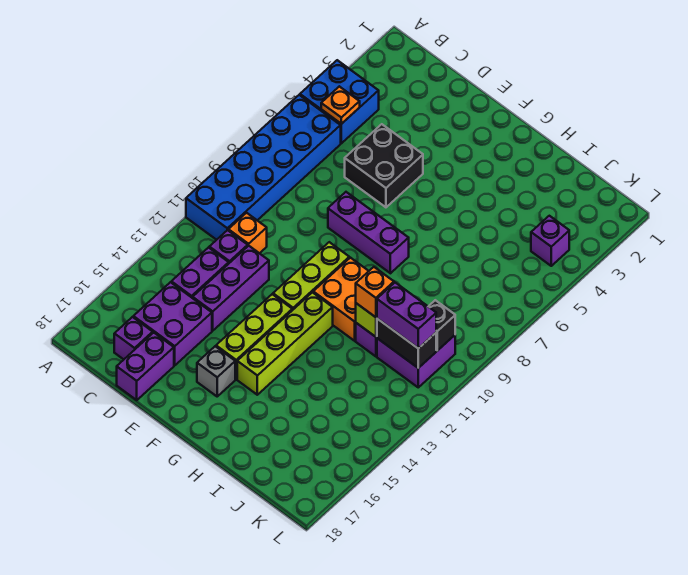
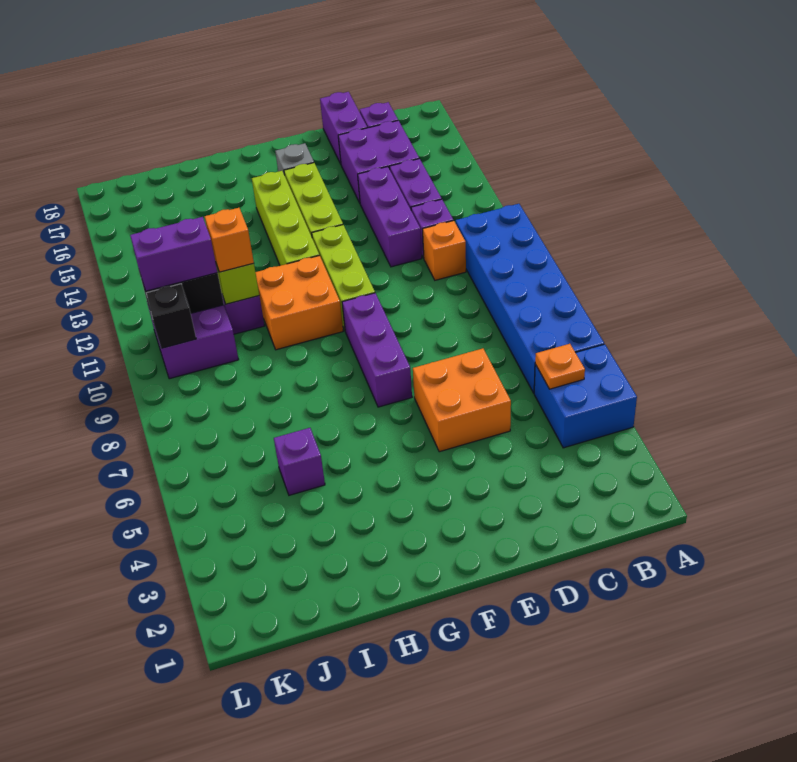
black brick D5:E6 level 1 -> orange brick D5:E6 level 1
purple brick E8:G8 level 1 -> purple brick F7:F9 level 1
purple brick K4 level 1 -> purple brick I5 level 1

